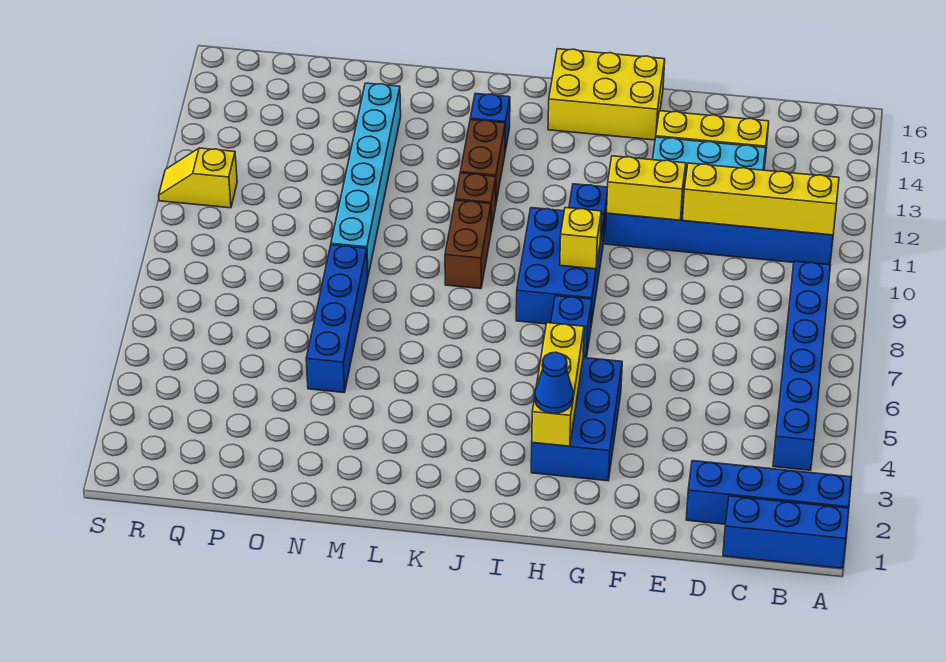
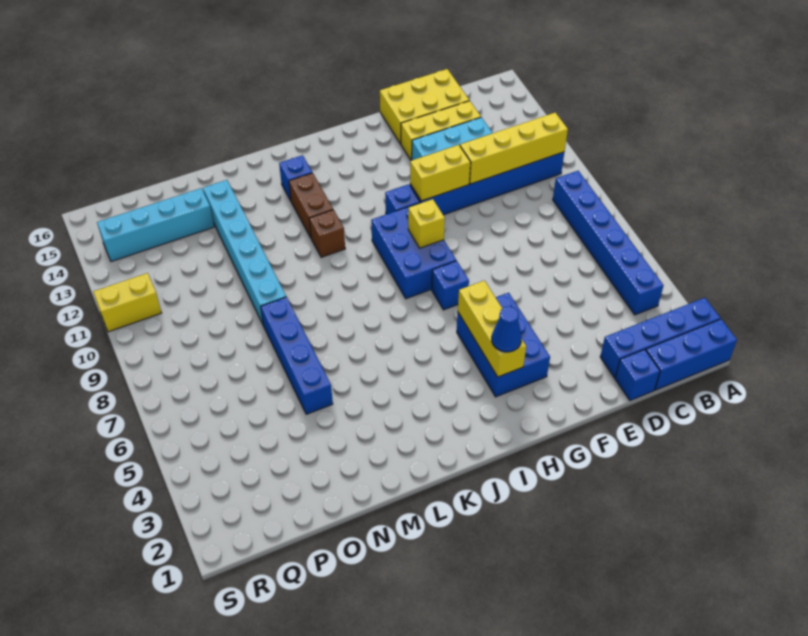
none -> blue brick D1 level 1
yellow brick G15:I16 level 1 -> yellow brick D15:F16 level 1
brown brick K9:K10 level 1 -> none
none -> cyan brick O14:R14 level 1
yellow slope R11:S11 level 1 top R -> yellow brick R11:S11 level 1

